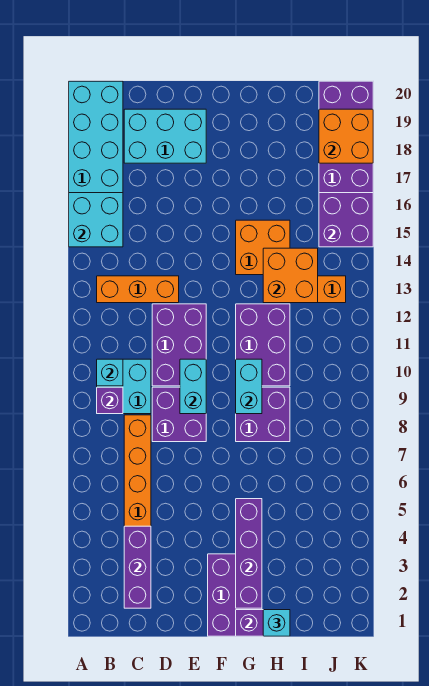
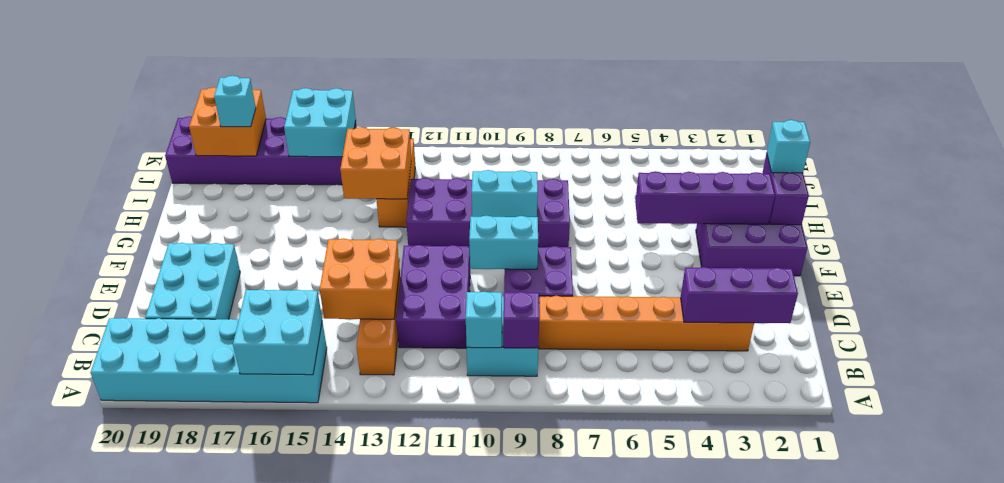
purple brick D10:E12 level 1 -> purple brick C11:E12 level 1
orange brick G14:H15 level 1 -> orange brick C13:D14 level 2
purple brick J15:K16 level 2 -> cyan brick J15:K16 level 2
none -> cyan brick J18 level 3

